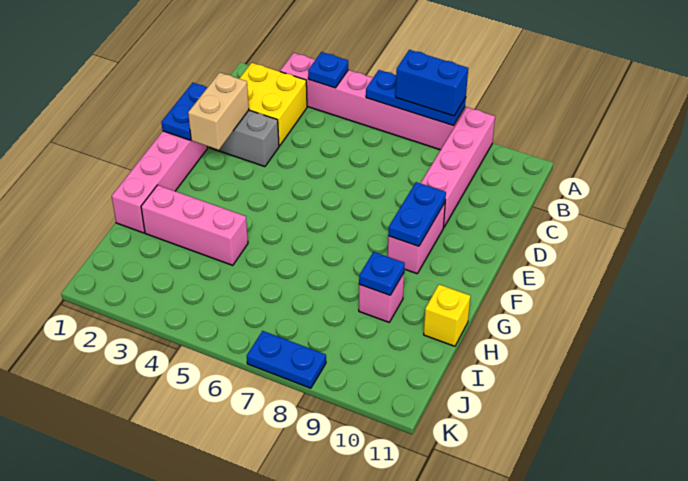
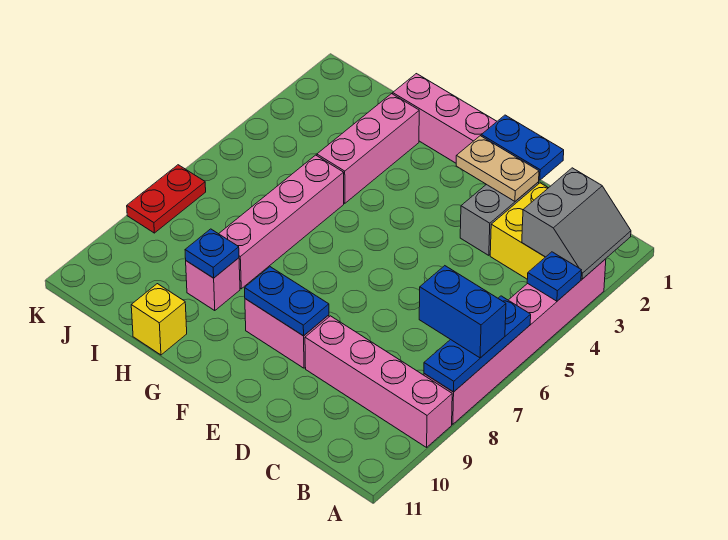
none -> grey slope A2:B3 level 2 top B
blue brick A7:A8 level 3 -> blue brick A7:B7 level 3
tan brick D2:E2 level 2 -> tan plate D2:E2 level 2
none -> pink brick H5:H8 level 1
blue plate K7:K8 level 1 -> red plate K7:K8 level 1

